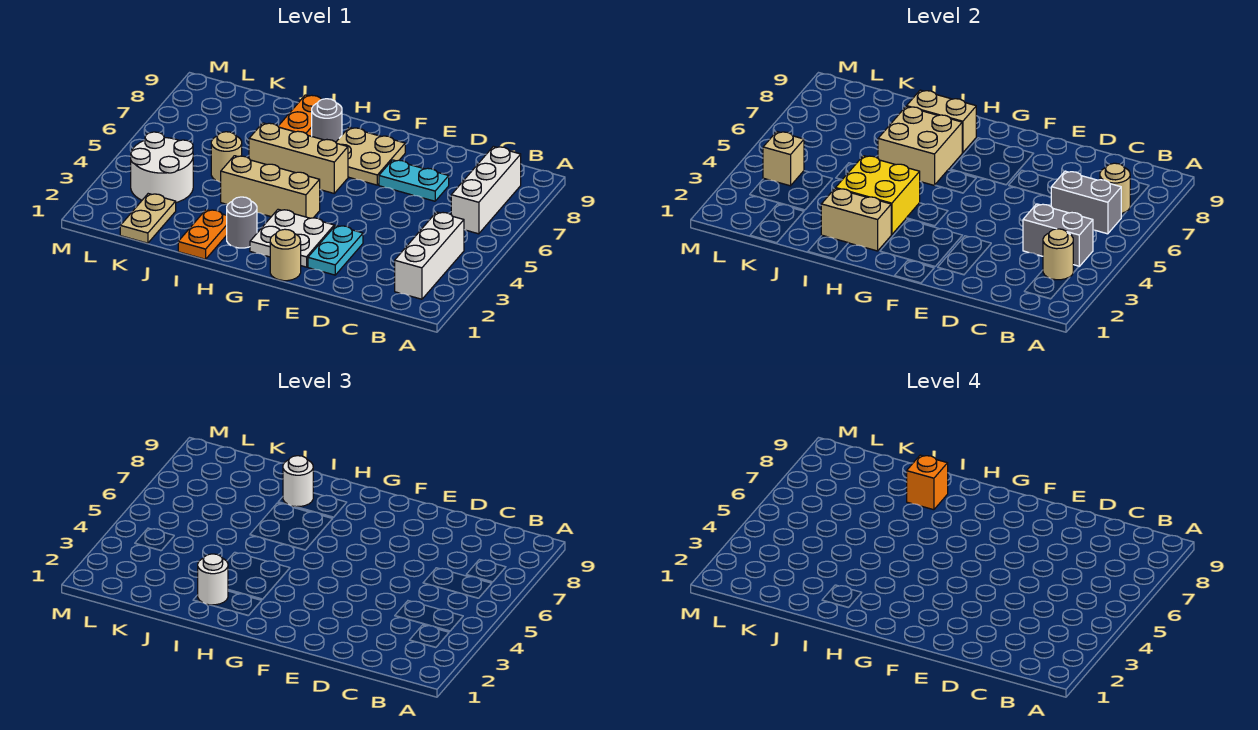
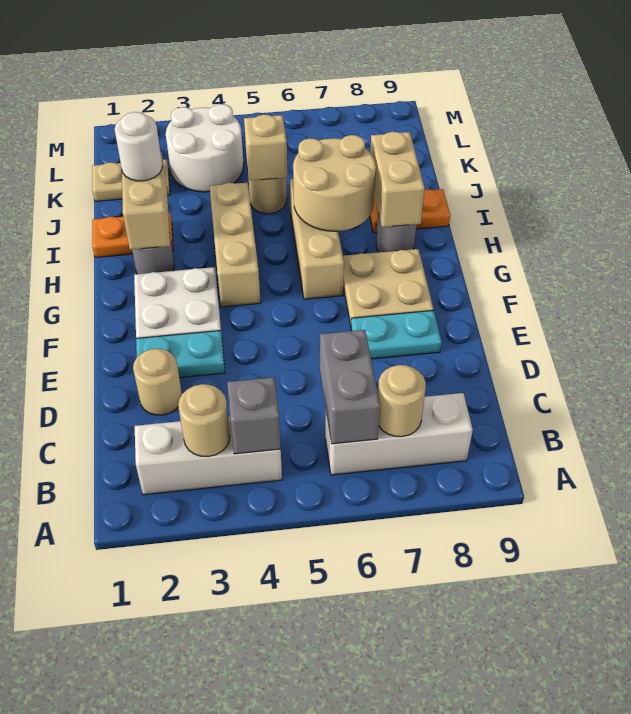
grey brick B4:C4 level 2 -> grey brick B4 level 2
cyan plate D7:E7 level 1 -> cyan plate E7:E8 level 1
tan round brick F1 level 1 -> tan round brick D2 level 1
yellow brick H3:I4 level 2 -> none
tan brick H6:I7 level 2 -> tan round brick H6:I7 level 2
white round brick I8 level 3 -> none
orange brick I8 level 4 -> none
tan brick L4 level 2 -> tan brick J5 level 2

